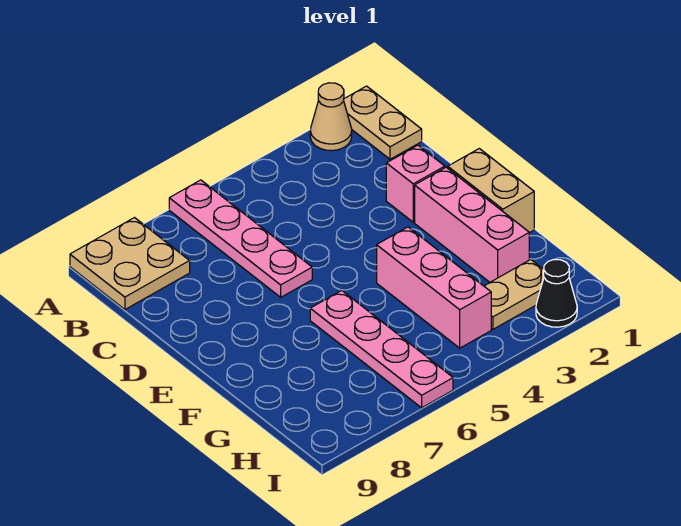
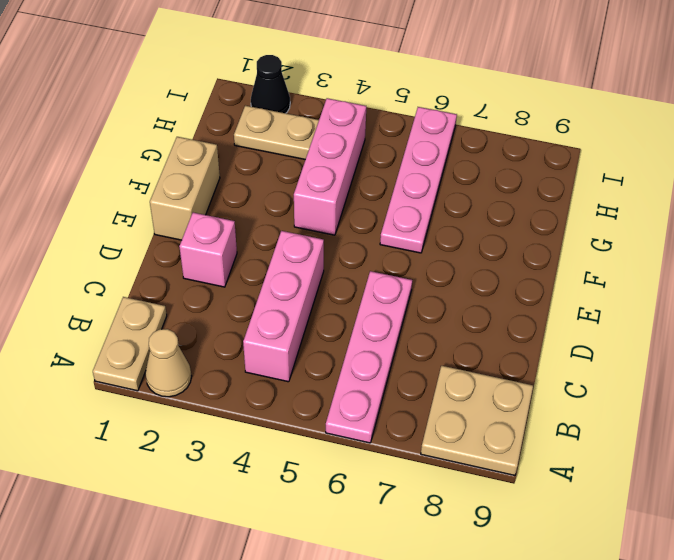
pink brick E2:G2 level 1 -> pink brick B4:D4 level 1

